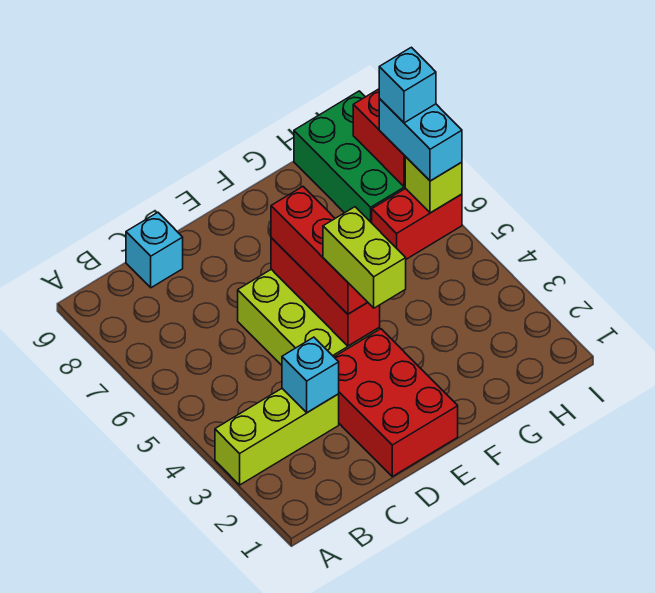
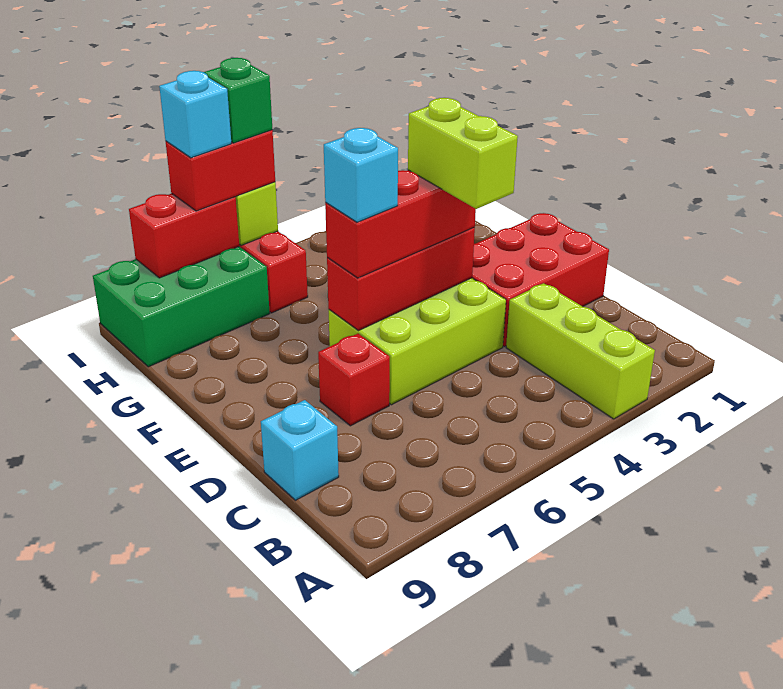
cyan brick C3 level 2 -> cyan brick E6 level 4
none -> red brick D7 level 1
lime brick E3:E4 level 4 -> lime brick D4:E4 level 4
cyan brick I6:I7 level 3 -> red brick I6:I7 level 3
none -> green brick I6 level 4

